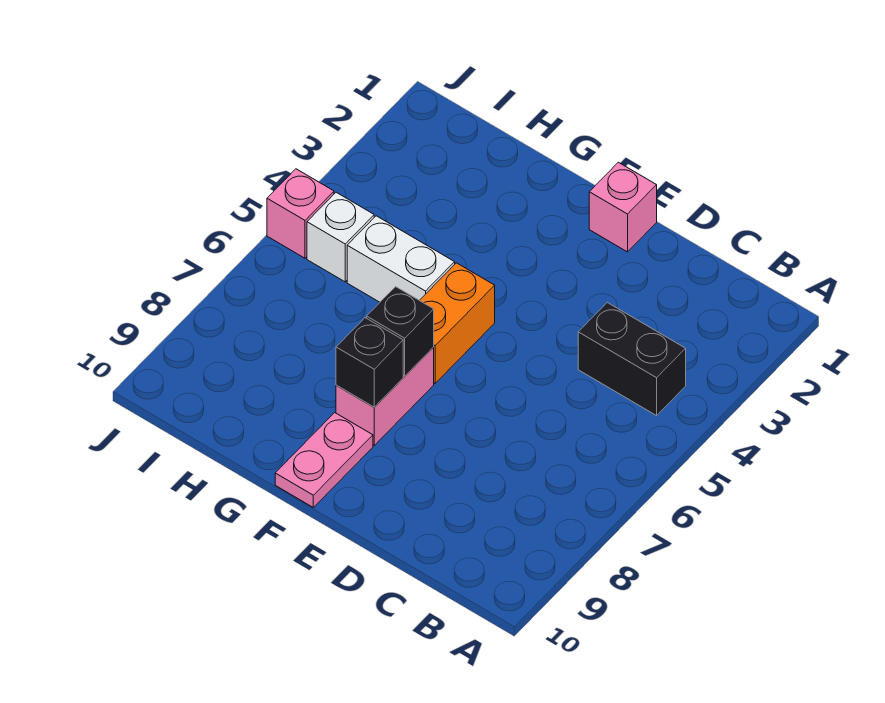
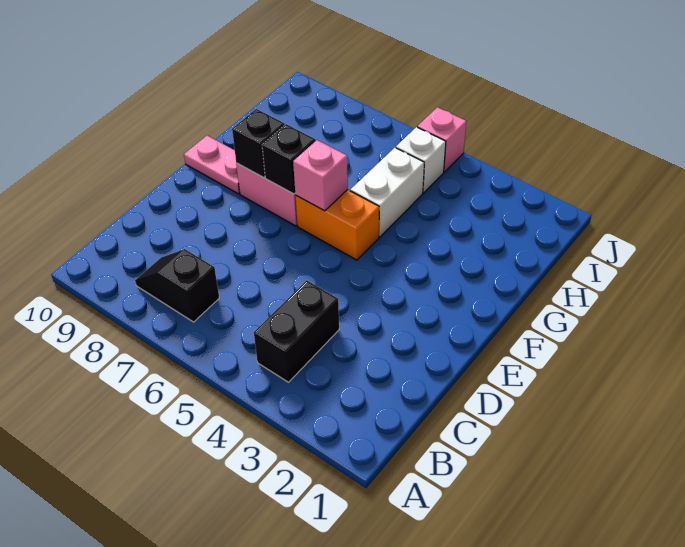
none -> black slope B7:B8 level 1 top 7
pink brick E1 level 1 -> pink brick F6 level 2

